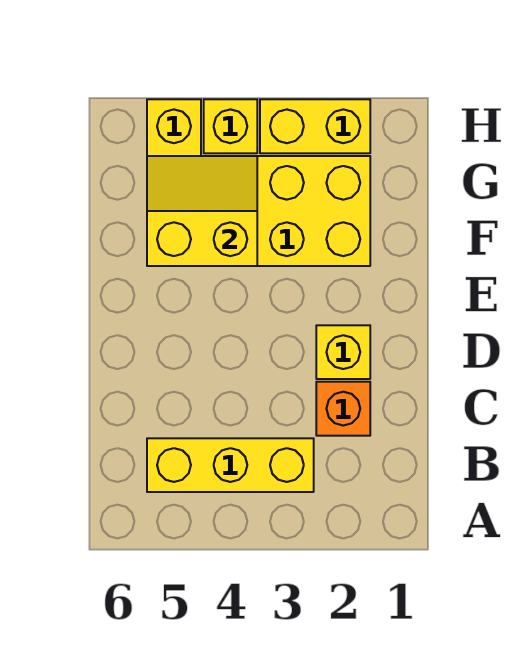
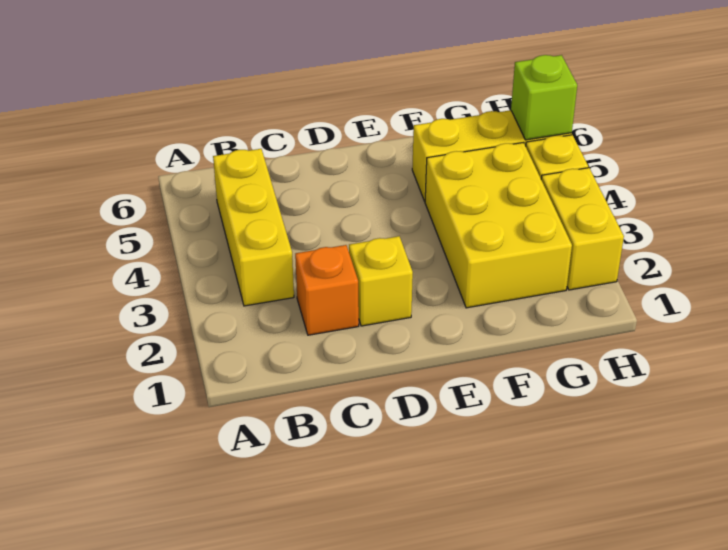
yellow slope F4:G5 level 2 top F -> none
none -> lime brick H5 level 2

